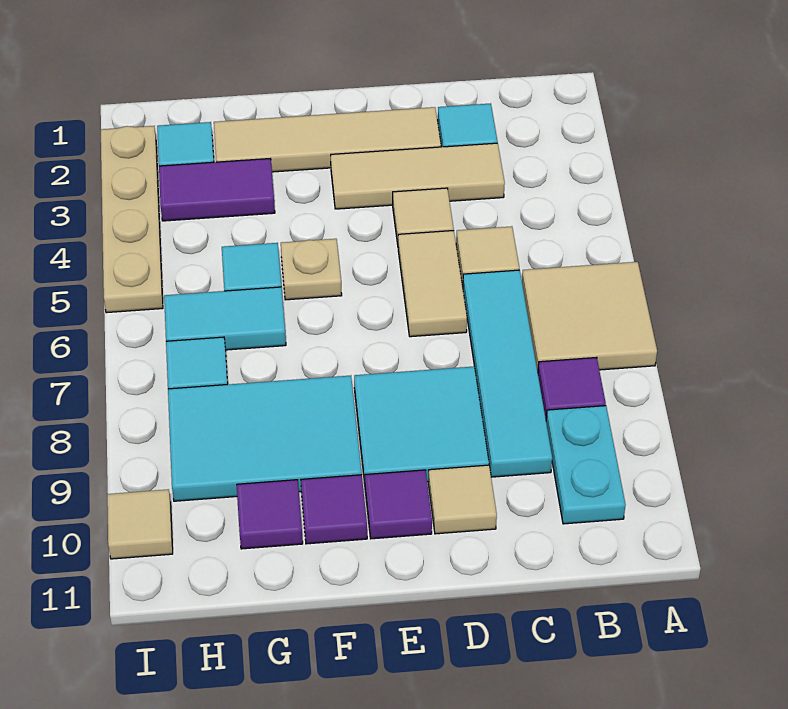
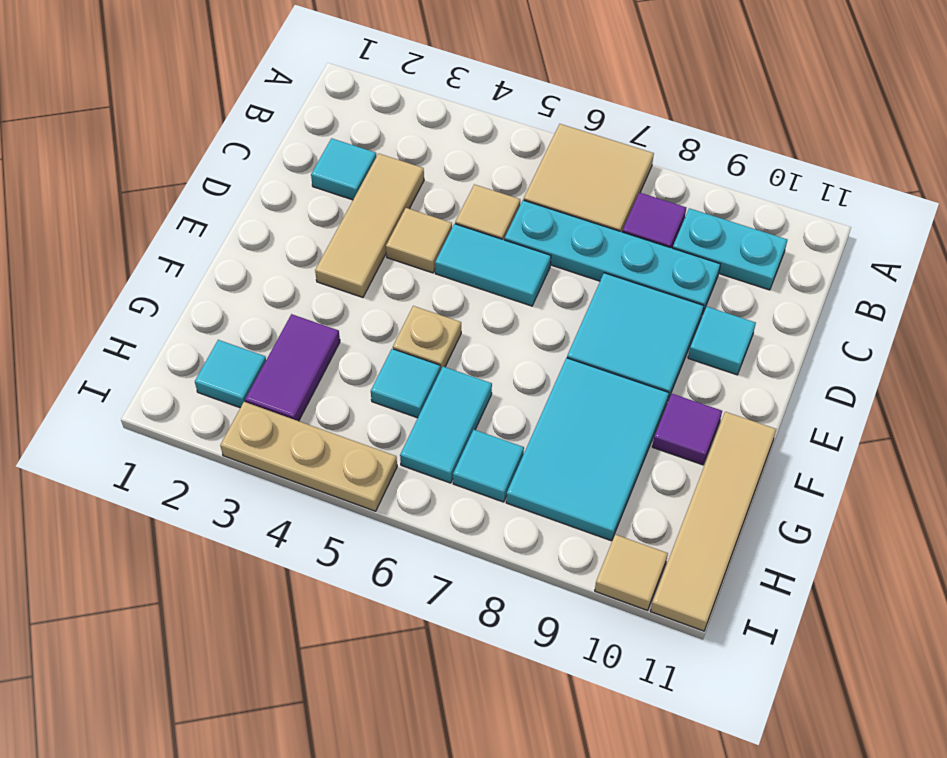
cyan tile C6:C9 level 1 -> cyan plate C6:C9 level 1
tan tile D2:G2 level 1 -> tan tile F11:I11 level 1
tan tile D5:D6 level 1 -> cyan tile D5:D6 level 1
tan tile D10 level 1 -> cyan tile D10 level 1
purple tile E10 level 1 -> none
purple tile G10 level 1 -> none
tan plate I2:I5 level 1 -> tan plate I3:I5 level 1

